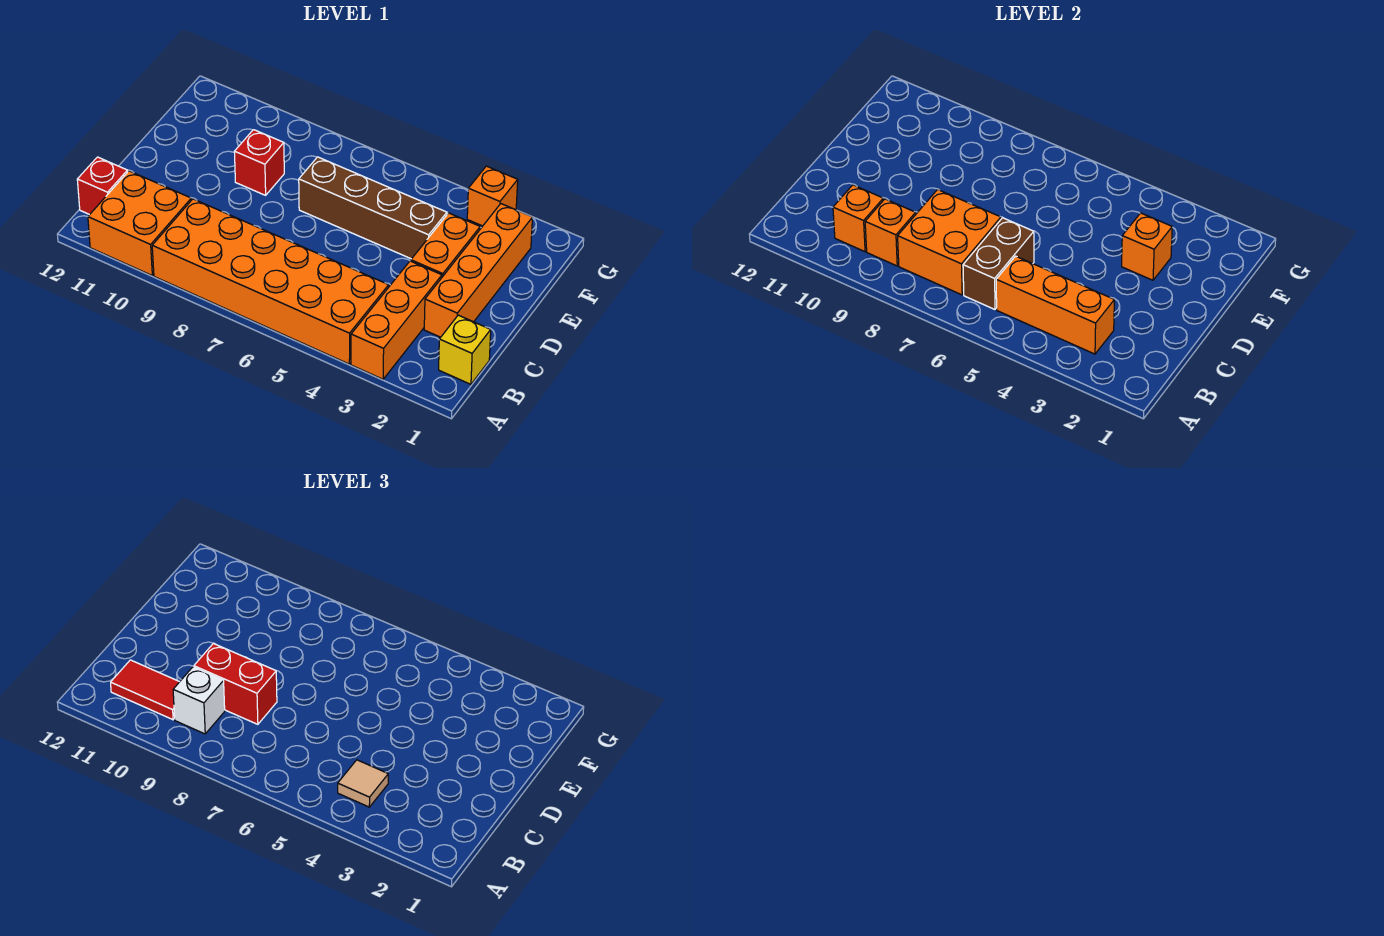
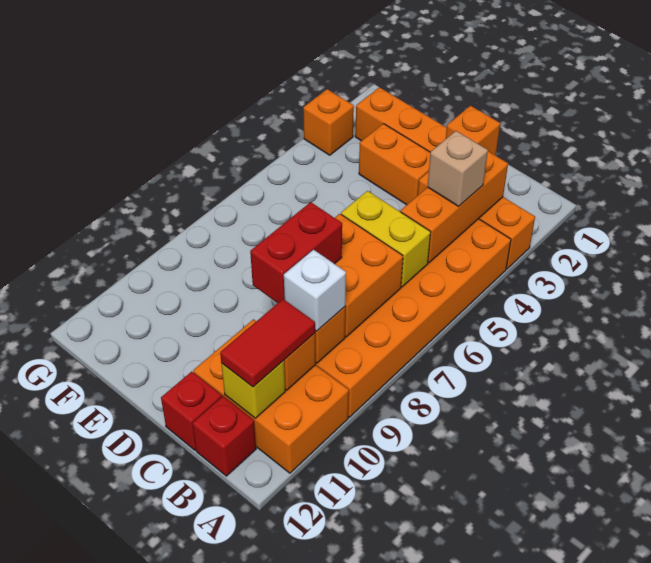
orange brick A10:B11 level 1 -> orange brick A10:C11 level 1
yellow brick B1 level 1 -> yellow brick B11 level 2
tan tile B4 level 3 -> tan brick B4 level 3
brown brick B6:C6 level 2 -> yellow brick B6:C6 level 2
orange brick E3 level 2 -> orange brick C2 level 2
brown brick E4:E7 level 1 -> none
red brick E9 level 1 -> red brick C12 level 1

